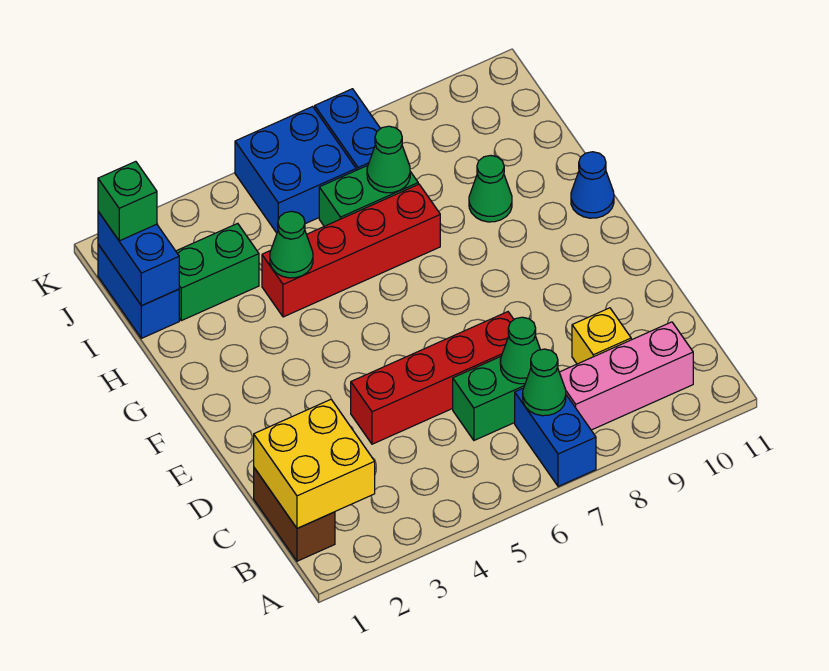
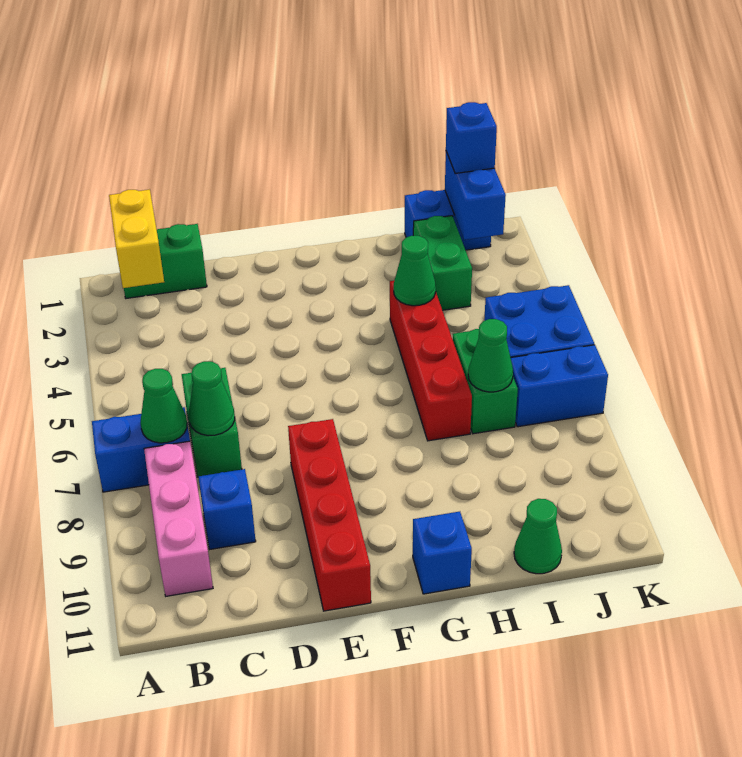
brown brick B1:C1 level 1 -> green brick B1:C1 level 1
yellow brick B1:C2 level 2 -> yellow brick B1:B2 level 2
yellow brick C9 level 1 -> blue brick C9 level 1
red brick D4:D7 level 1 -> red brick E8:E11 level 1
blue cone G11 level 1 -> blue brick G11 level 1
green cone H9 level 1 -> green cone I11 level 1
blue brick I1:J1 level 2 -> blue brick J1:J2 level 2
green brick J1 level 3 -> blue brick J1 level 3

